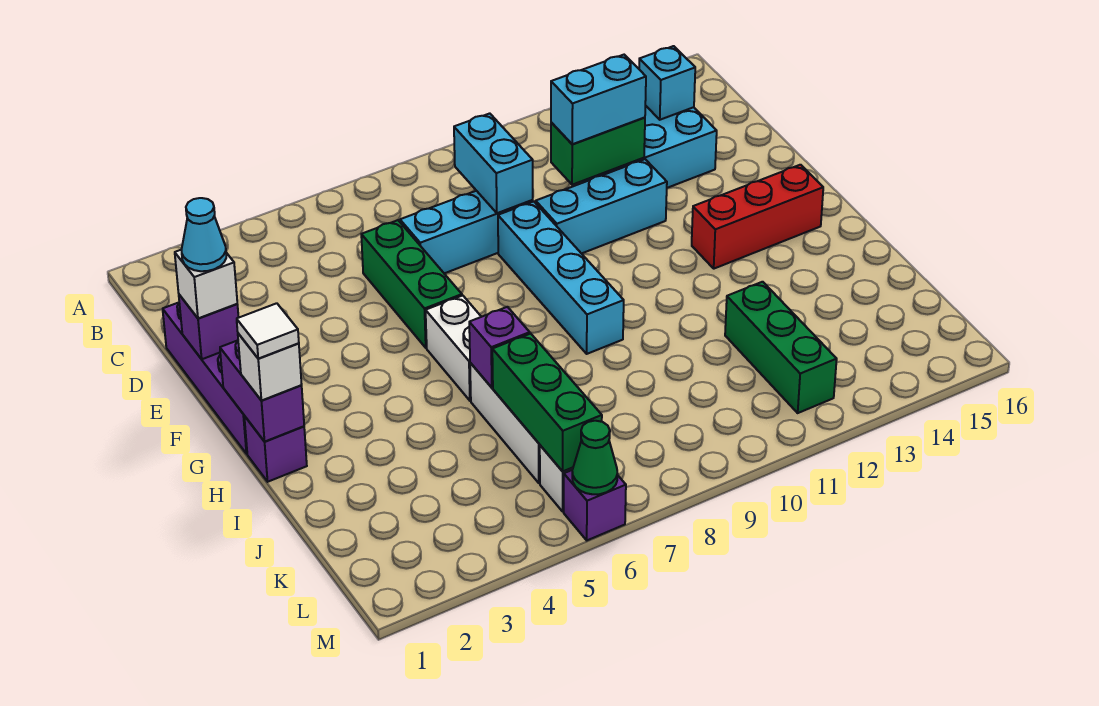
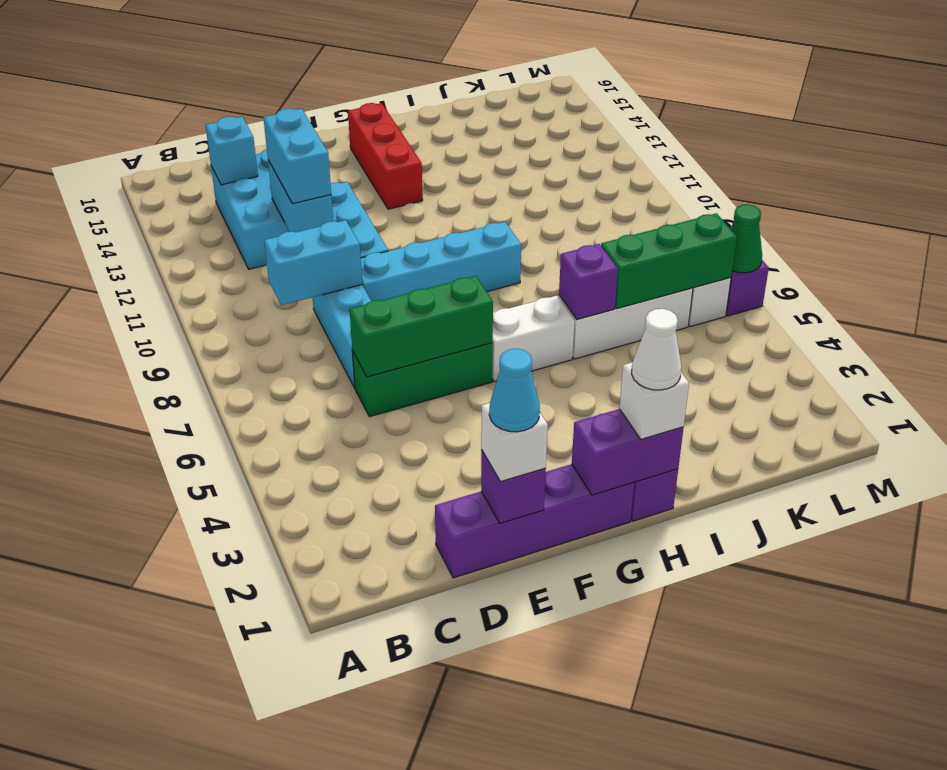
green brick D11:D12 level 2 -> cyan brick D11:D12 level 2
white tile H1 level 4 -> white cone H1 level 4
green brick J12:L12 level 1 -> green brick D6:F6 level 2

